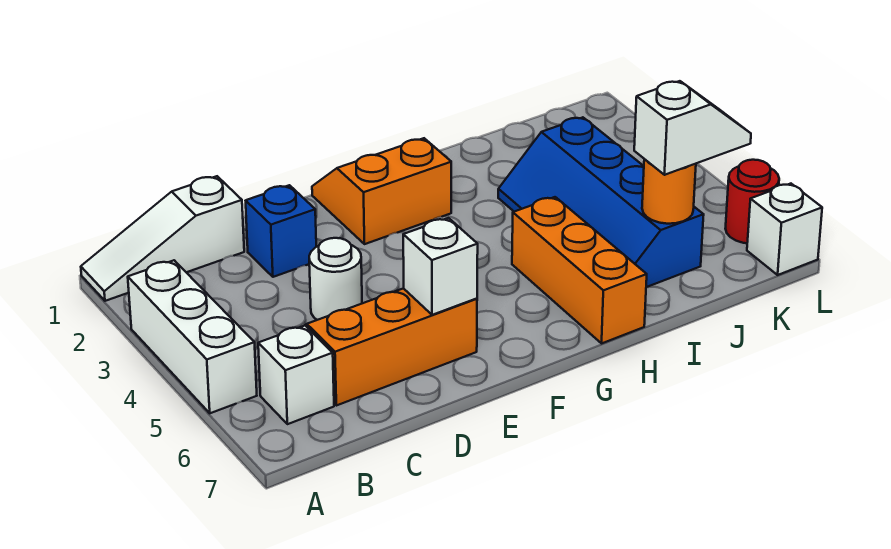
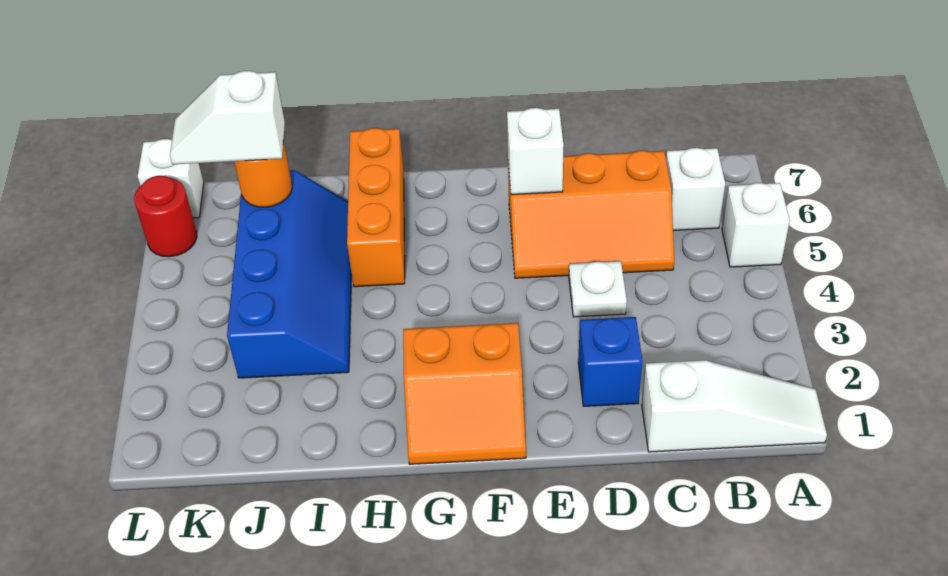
white brick A3:A5 level 1 -> white brick A5 level 1
white round brick D4 level 1 -> white plate D4 level 1

